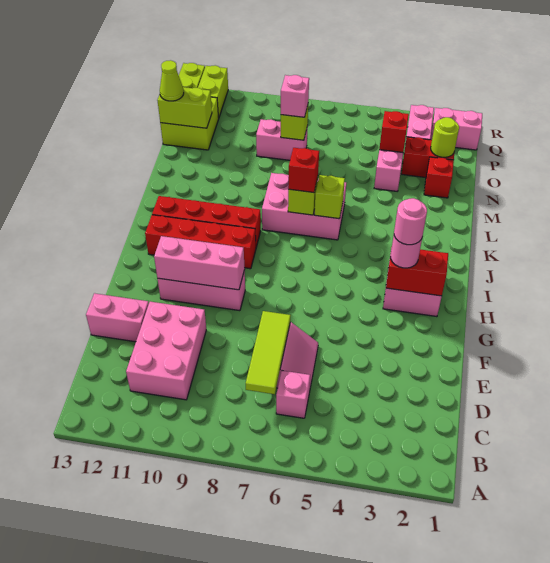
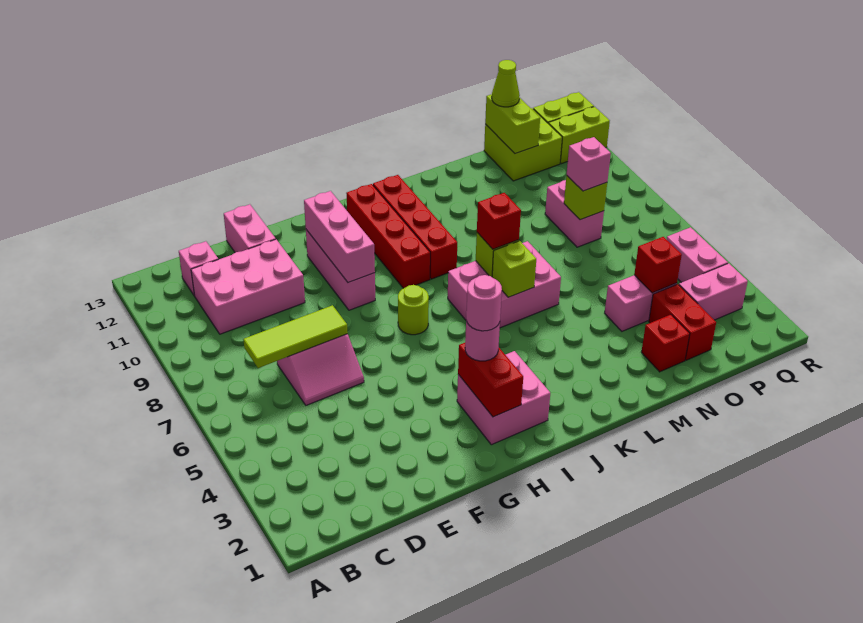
pink brick C6 level 1 -> pink brick C12 level 1
pink brick K6:L8 level 1 -> pink brick J6:L7 level 1
lime round brick O2 level 2 -> lime round brick H7 level 1
pink brick Q1:Q2 level 1 -> pink brick Q4:Q5 level 1

